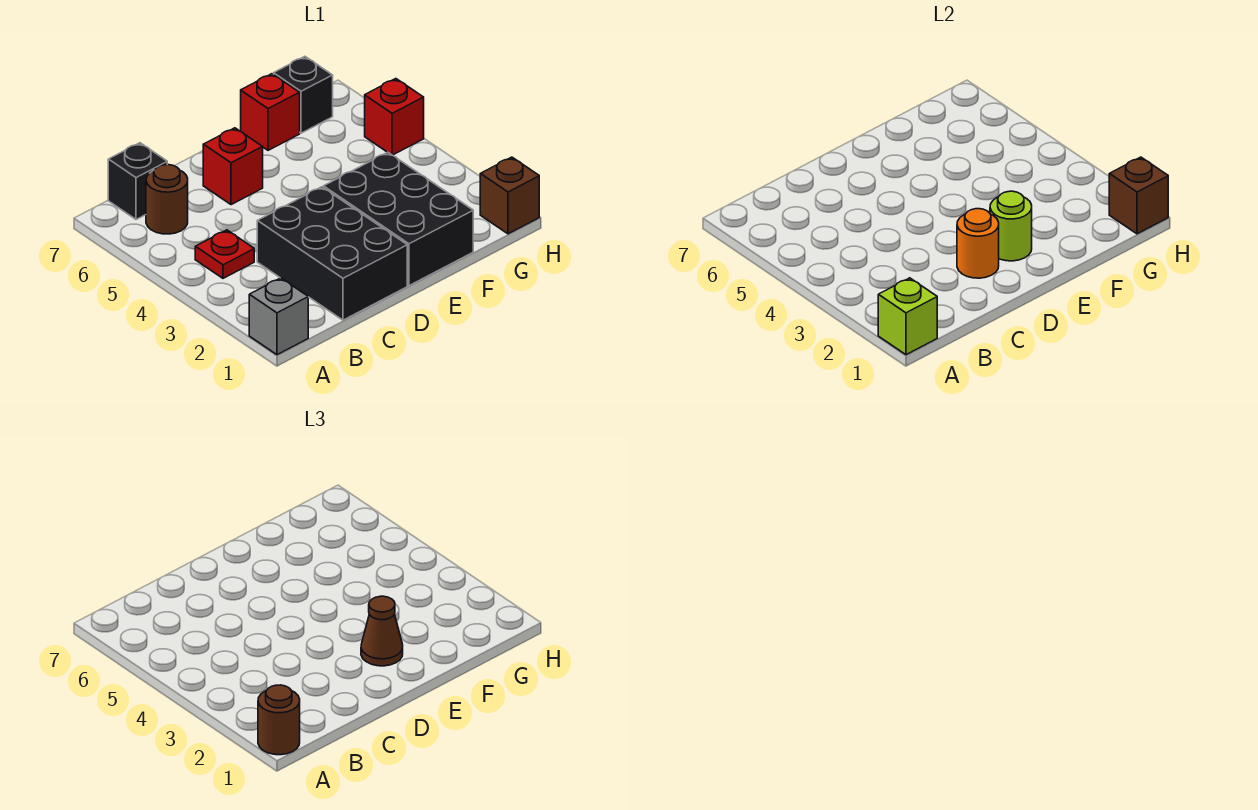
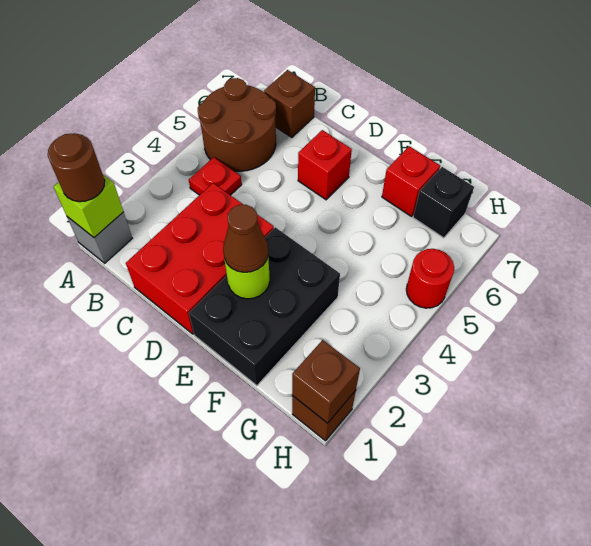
brown round brick B6 level 1 -> brown round brick A5:B6 level 1
black brick B7 level 1 -> brown brick B7 level 1
black brick C1:D3 level 1 -> red brick C1:D3 level 1
orange round brick D2 level 2 -> none
red brick H5 level 1 -> red round brick H5 level 1

